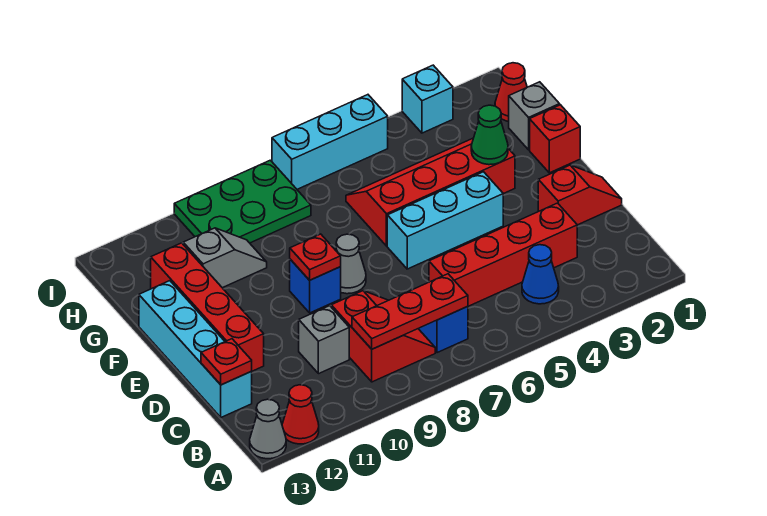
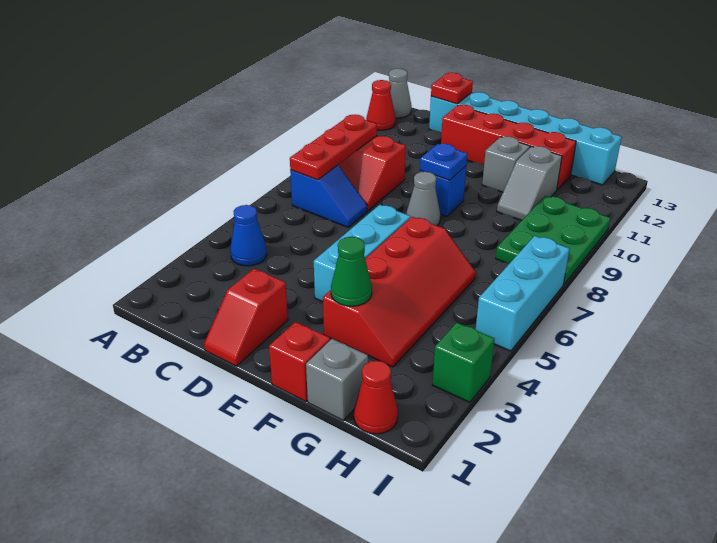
red brick C3:C6 level 1 -> none
grey brick C10 level 1 -> grey brick F11 level 1
cyan brick C13:F13 level 1 -> cyan brick C13:H13 level 1
red plate E9 level 2 -> blue plate E9 level 2
cyan brick I3 level 1 -> green brick I3 level 1

